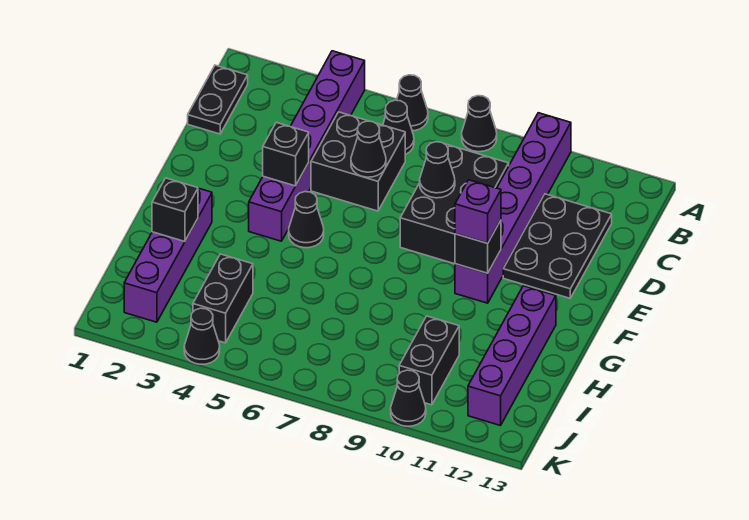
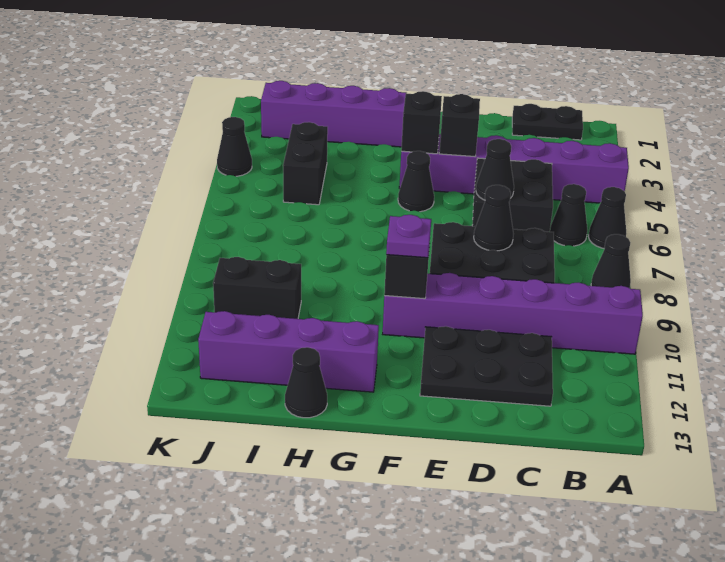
purple brick F10 level 3 -> purple plate F10 level 3
black brick H2 level 2 -> black brick F4 level 2
black brick I4:J4 level 1 -> black brick I4:I5 level 1
black cone K10 level 1 -> black cone H13 level 1

